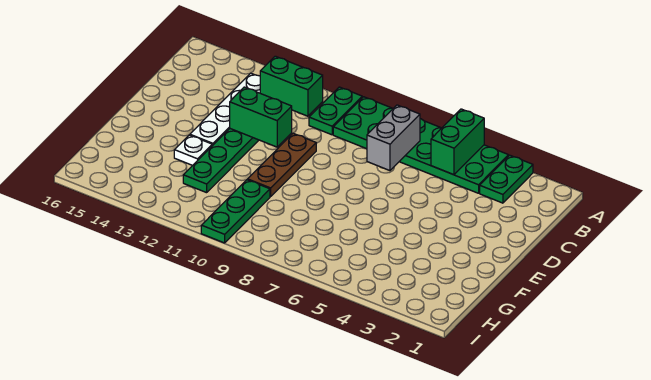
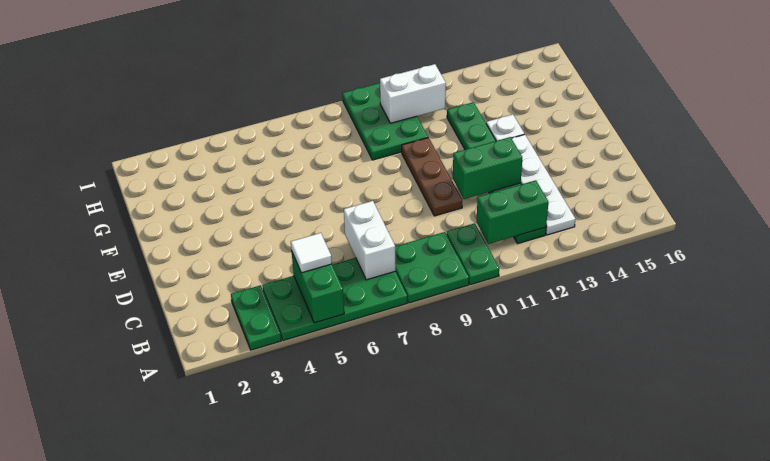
none -> white tile B5 level 3
grey brick B7:C7 level 2 -> white brick B7:C7 level 2
green plate G10:I10 level 1 -> green plate G9:I10 level 1
none -> white brick H10:H11 level 2

